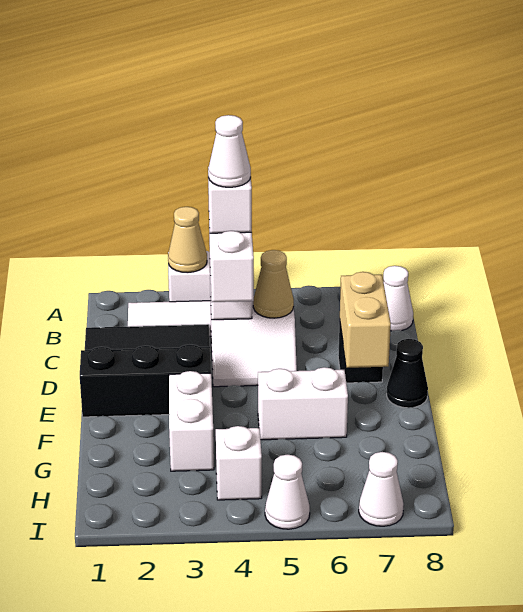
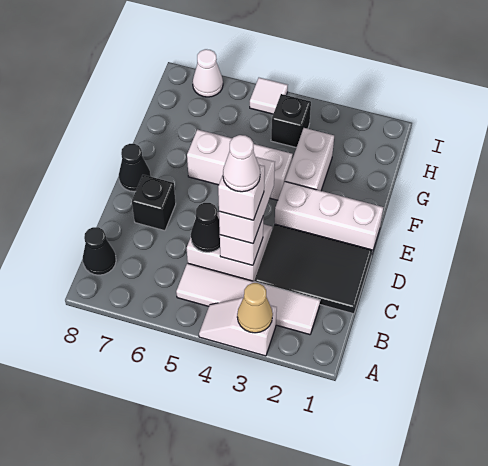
white cone B8 level 1 -> black cone B8 level 1
tan cone C5 level 2 -> black cone C5 level 2
tan brick D7:E7 level 2 -> none
black brick E1:E3 level 1 -> white brick E1:E3 level 1
white brick F5:F6 level 1 -> white brick F4:F6 level 1
white brick H4 level 1 -> black brick H4 level 1
white cone I5 level 1 -> white tile I5 level 1

